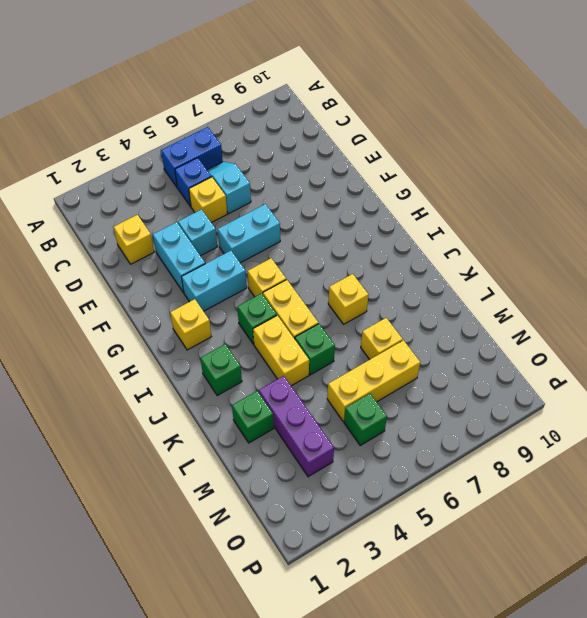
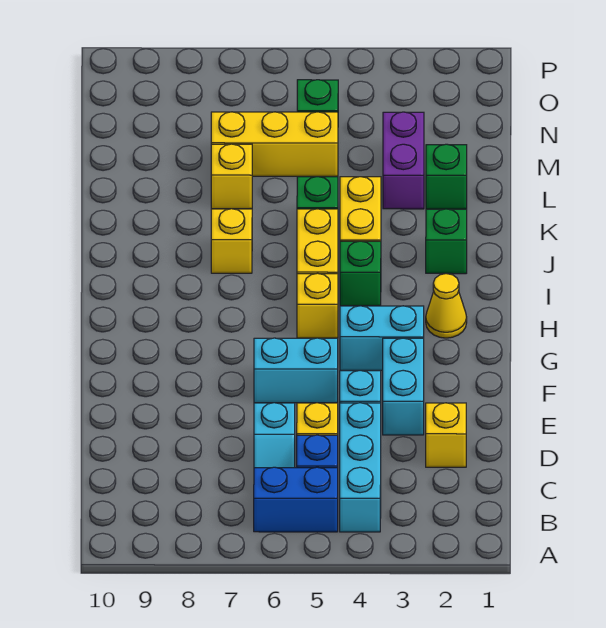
none -> cyan brick B4:D4 level 1
yellow brick H2 level 1 -> yellow cone H2 level 1
purple brick L3:N3 level 1 -> purple brick L3:M3 level 1

